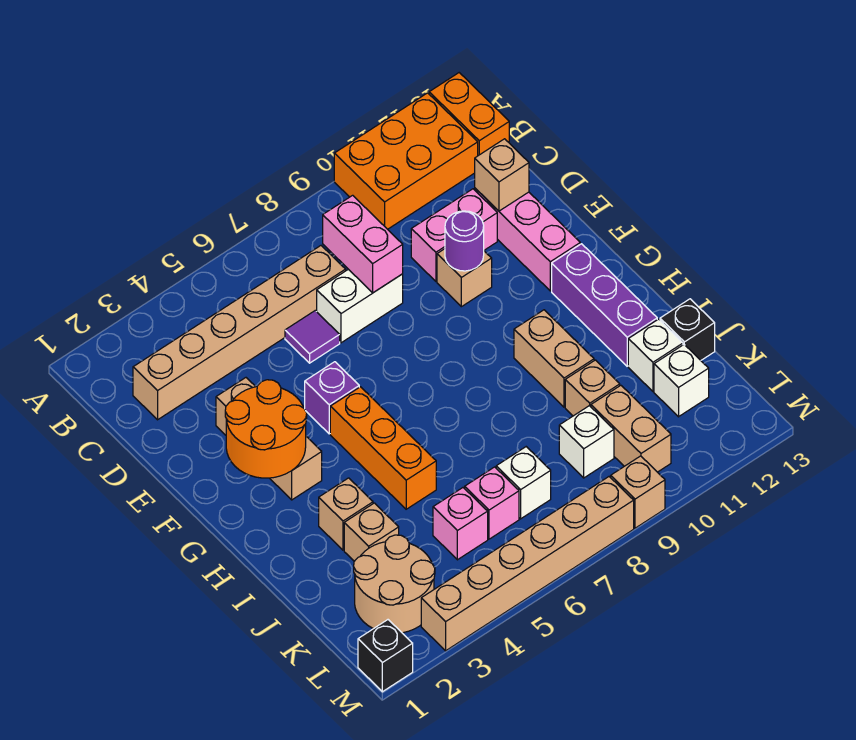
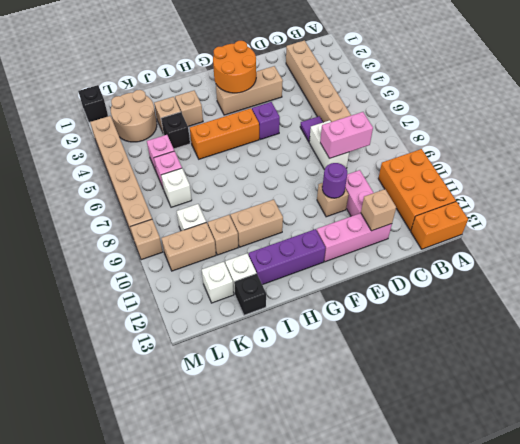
none -> black brick J4 level 1

